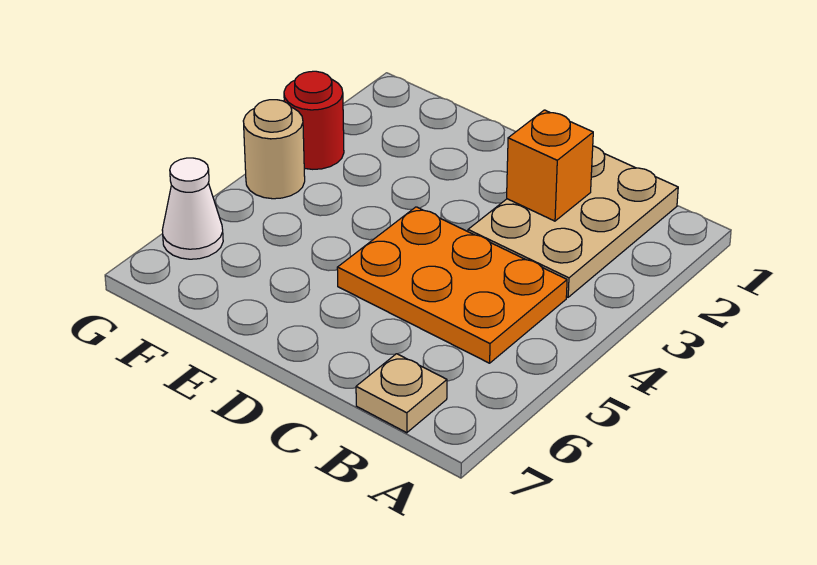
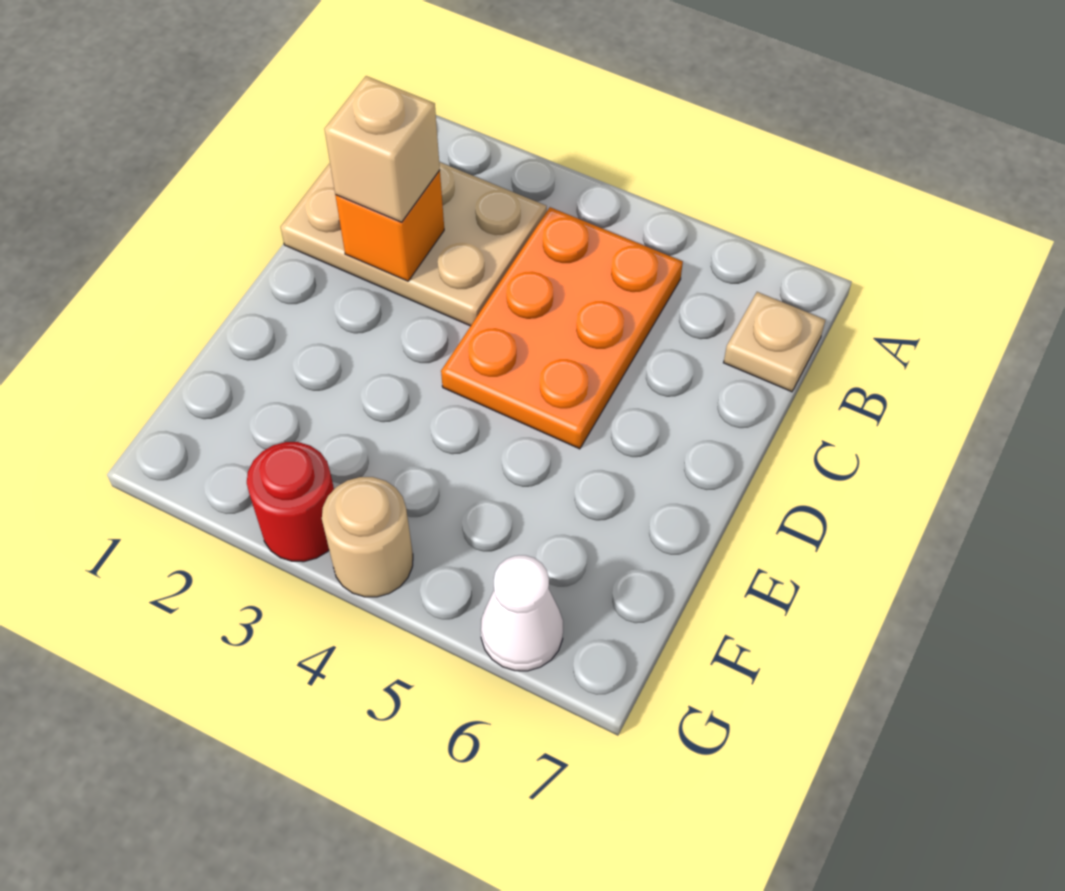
none -> tan brick C2 level 3

